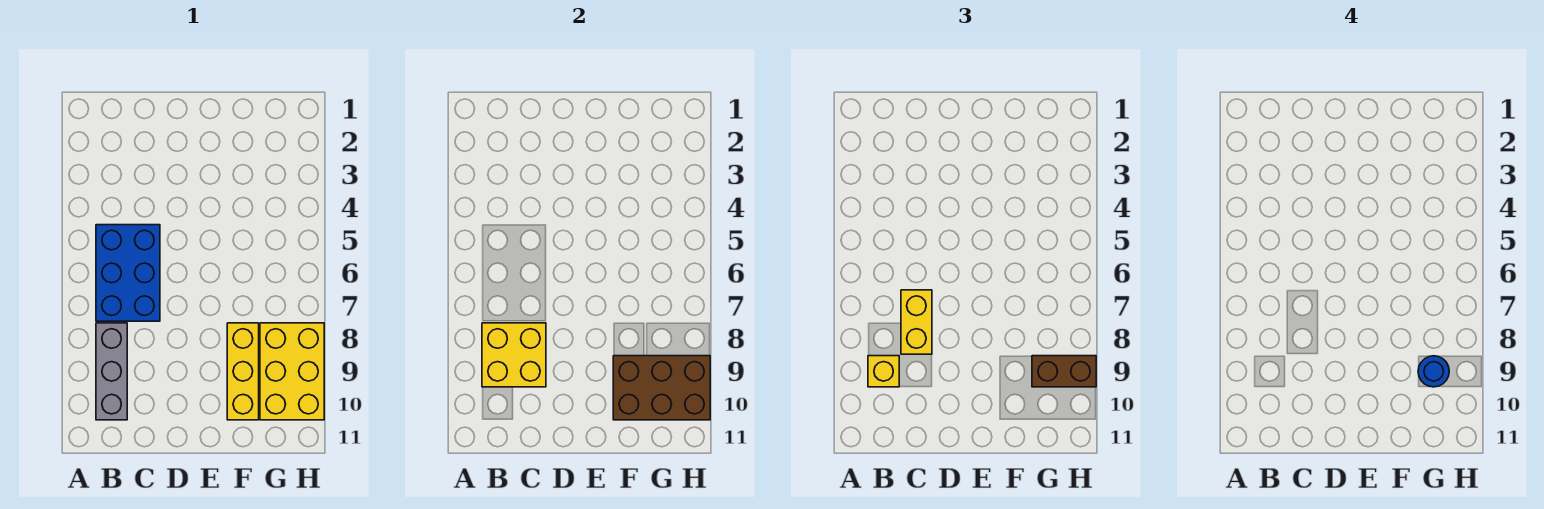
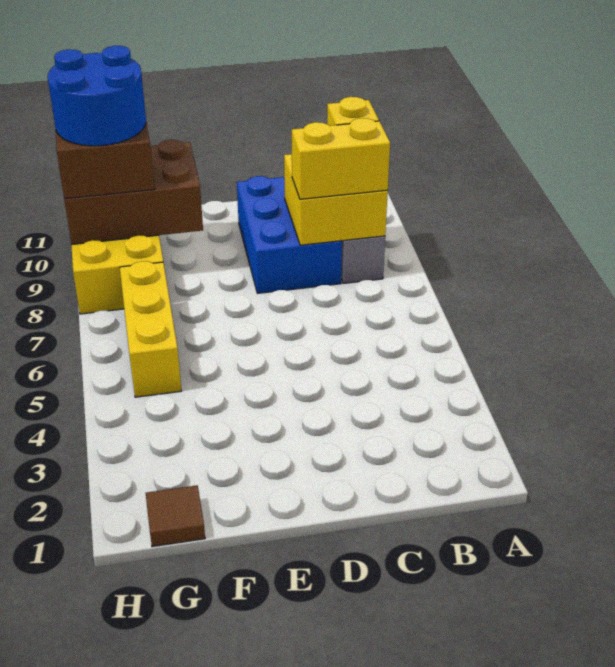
blue brick B5:C7 level 1 -> blue brick C8:D10 level 1
yellow brick C7:C8 level 3 -> yellow brick B8:C8 level 3
yellow brick F8:F10 level 1 -> yellow brick G5:G7 level 1
none -> brown tile G1 level 1
blue round brick G9 level 4 -> blue round brick G9:H10 level 4

